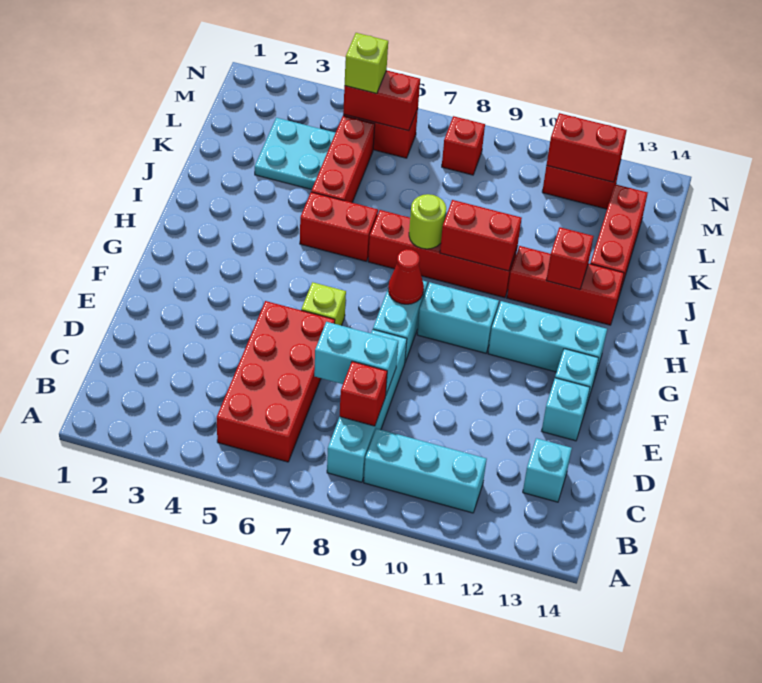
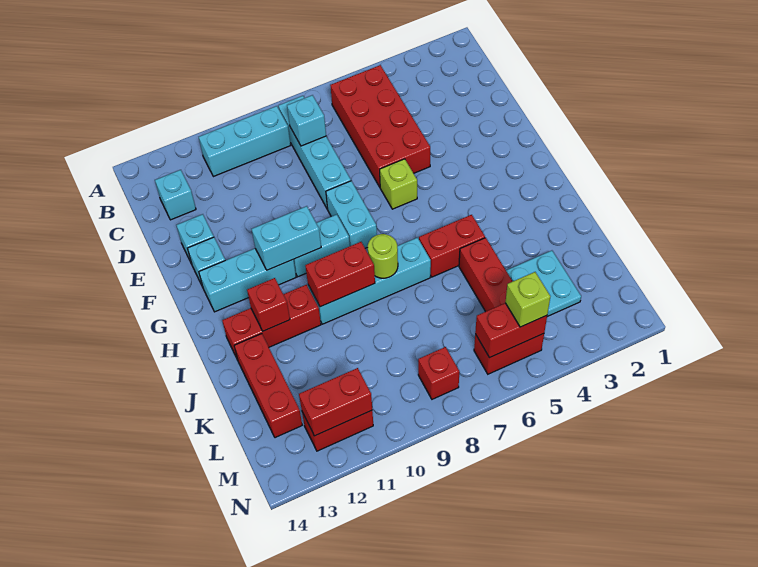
red brick C8 level 2 -> cyan brick C8 level 2
cyan brick D7:D8 level 2 -> cyan brick G10:G11 level 2
red cone G8 level 2 -> none
red brick I7:I10 level 1 -> cyan brick I7:I10 level 1

